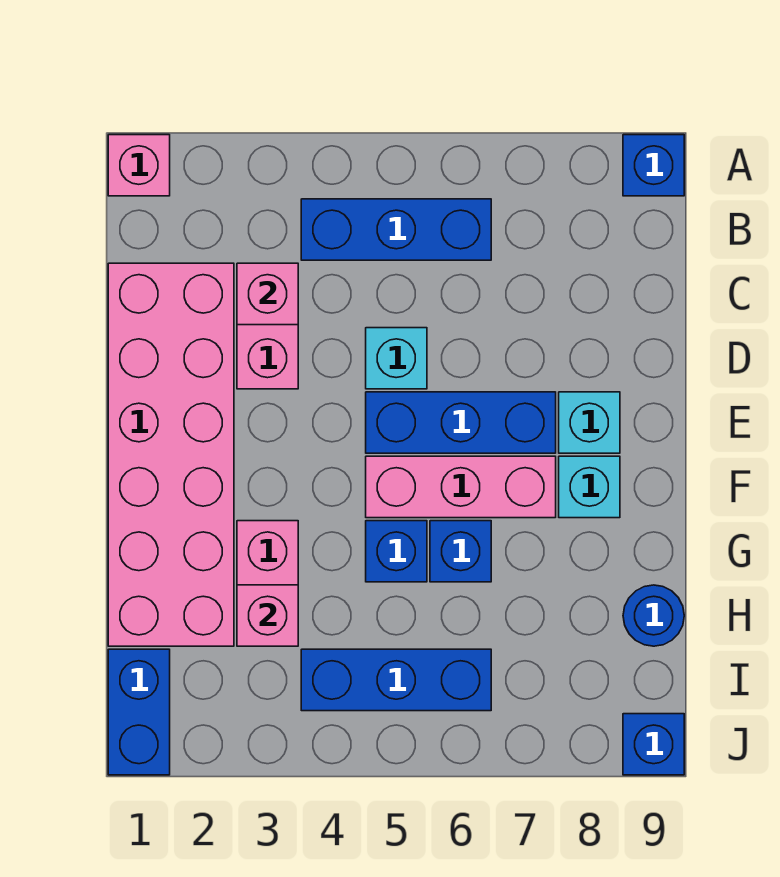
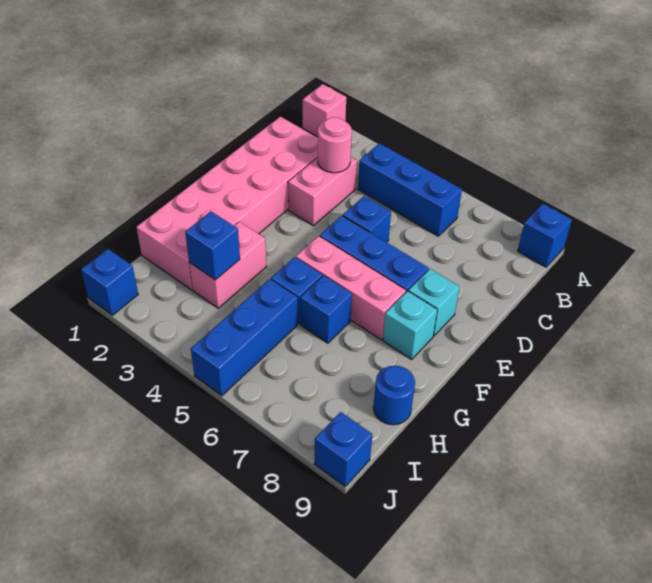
pink brick C3 level 2 -> pink round brick C3 level 2
cyan brick D5 level 1 -> blue brick D5 level 1
pink brick H3 level 2 -> blue brick H3 level 2
blue brick I1:J1 level 1 -> blue brick J1 level 1
blue brick I4:I6 level 1 -> blue brick H5:J5 level 1

